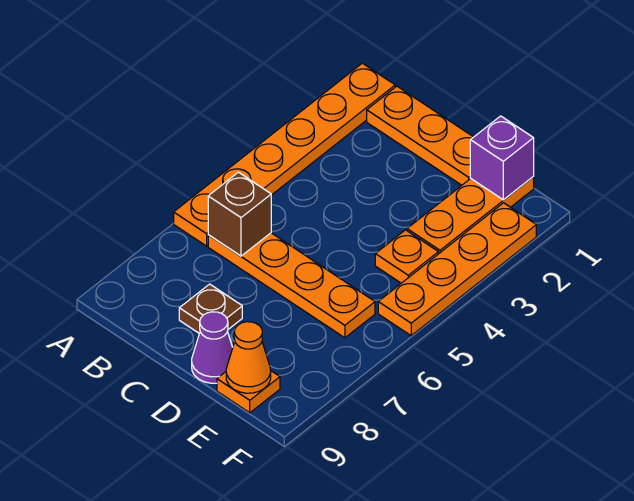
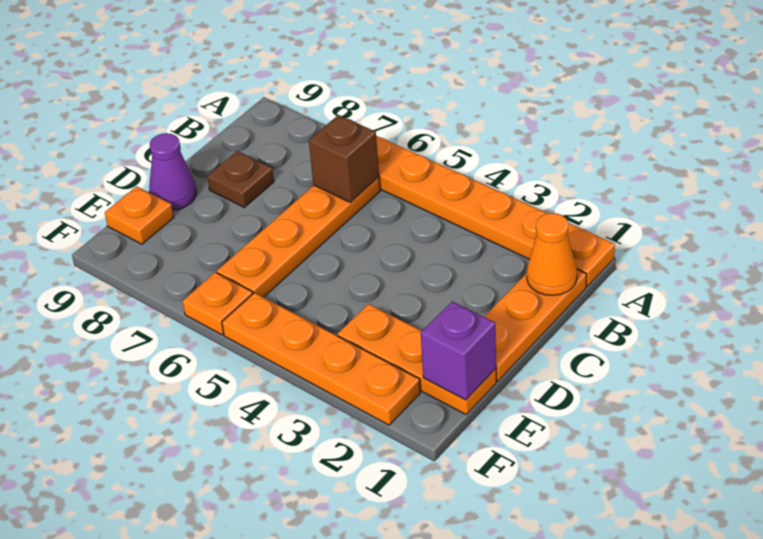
orange plate E4 level 1 -> orange plate F6 level 1
orange cone E9 level 2 -> orange cone B1 level 2

